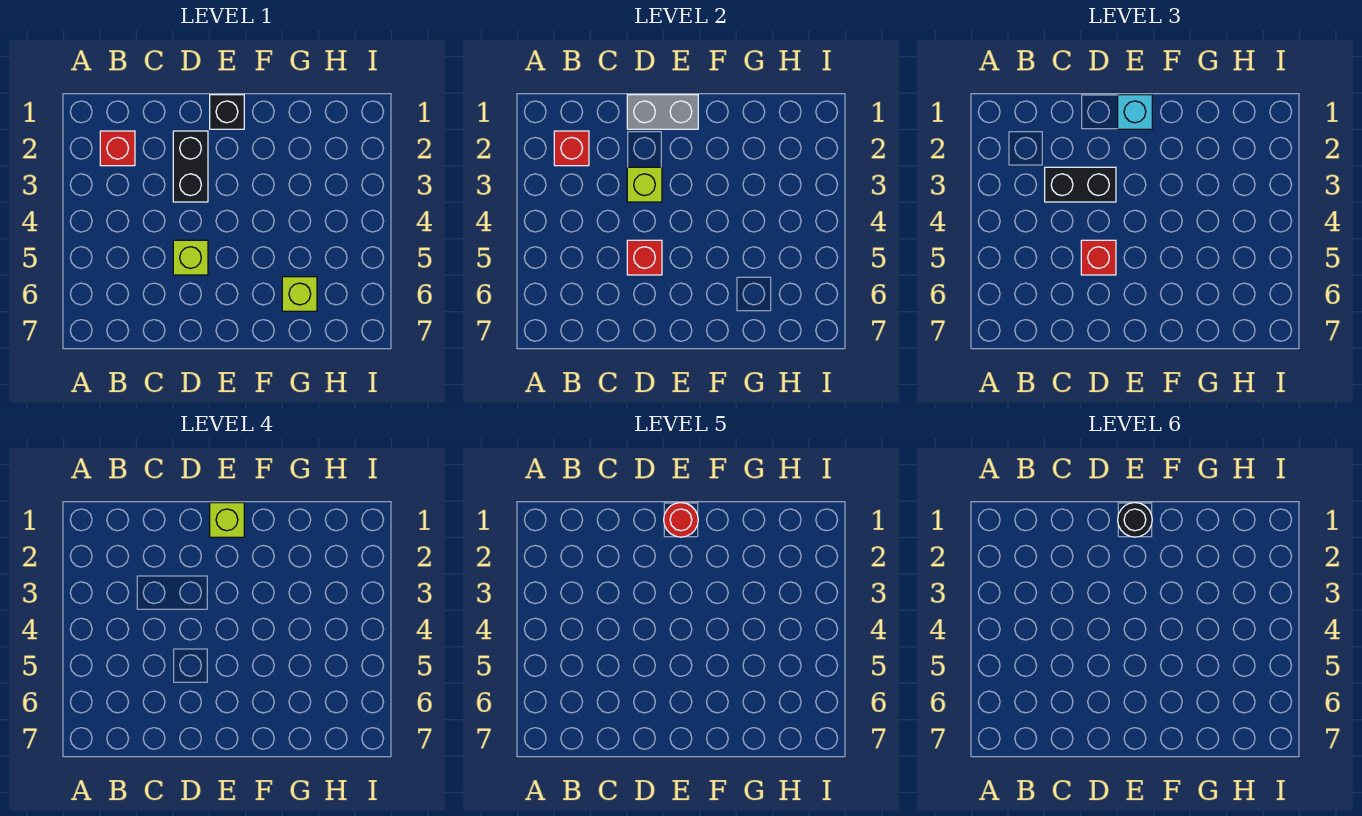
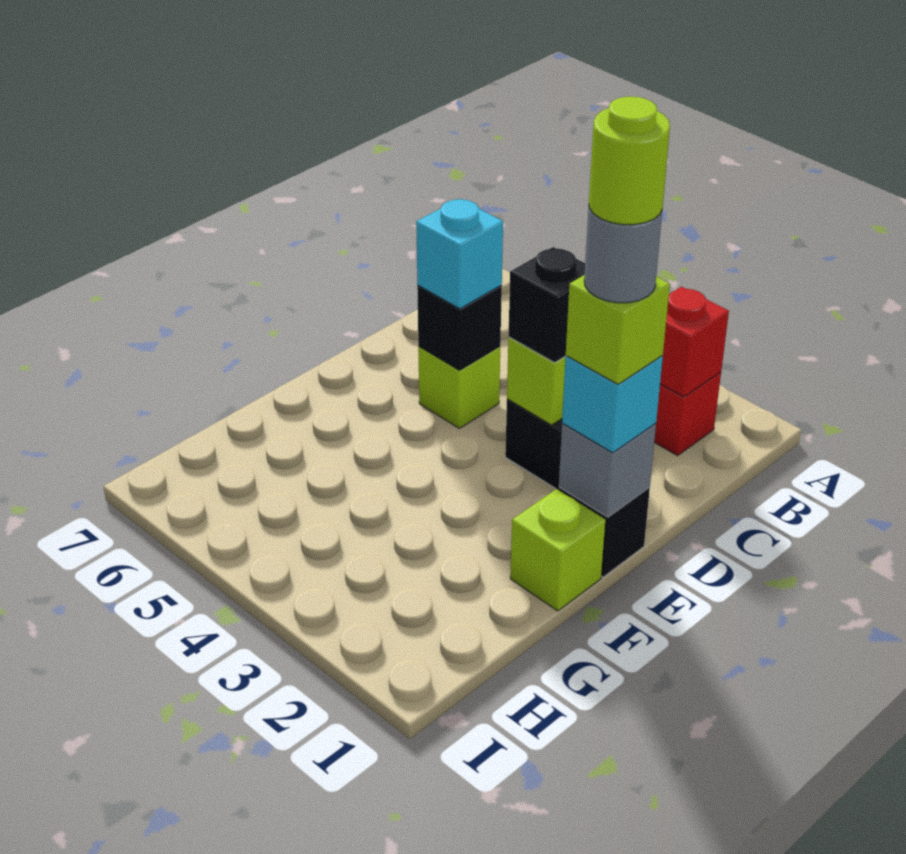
black brick C3:D3 level 3 -> black brick D3 level 3
grey brick D1:E1 level 2 -> grey brick E1 level 2
red brick D5 level 2 -> black brick D5 level 2
red brick D5 level 3 -> cyan brick D5 level 3
red round brick E1 level 5 -> grey round brick E1 level 5
black round brick E1 level 6 -> lime round brick E1 level 6
lime brick G6 level 1 -> lime brick F1 level 1

